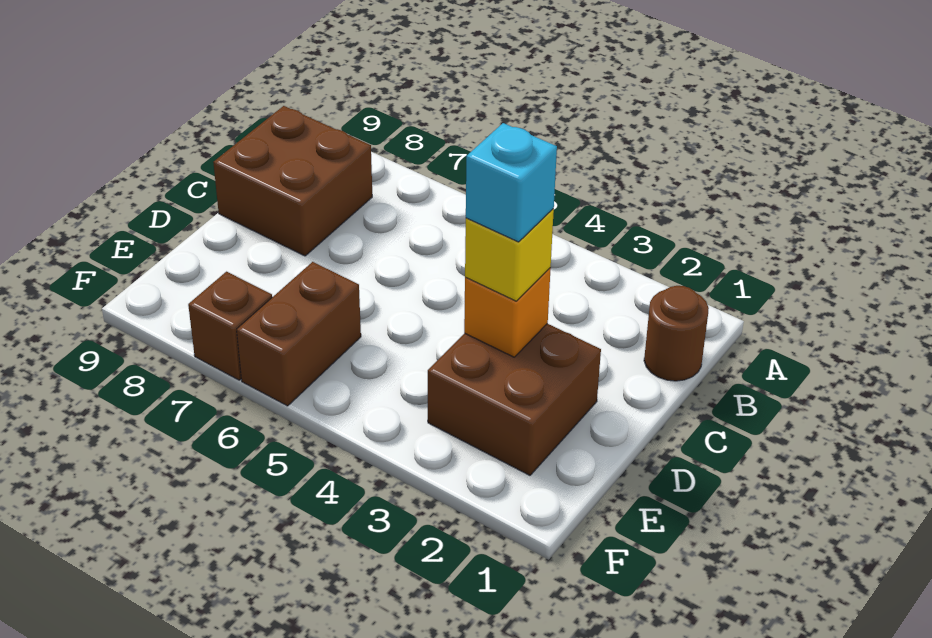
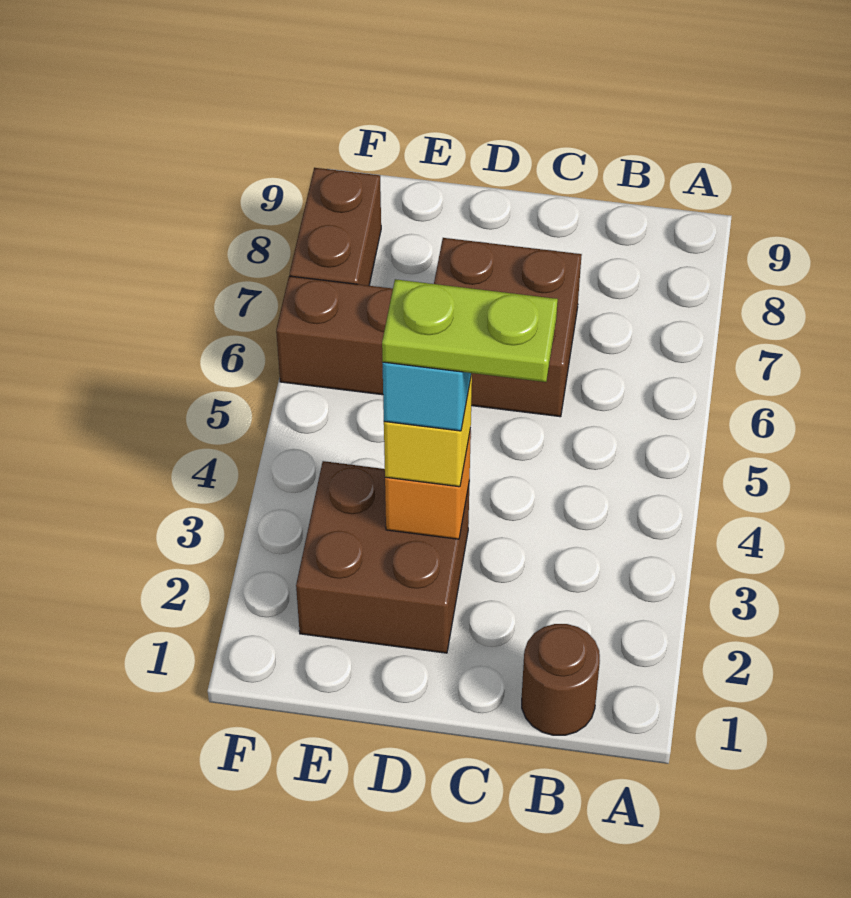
brown brick B8:C9 level 1 -> brown brick C6:D7 level 1
none -> lime plate C3:D3 level 5
brown brick F7 level 1 -> brown brick F7:F8 level 1

